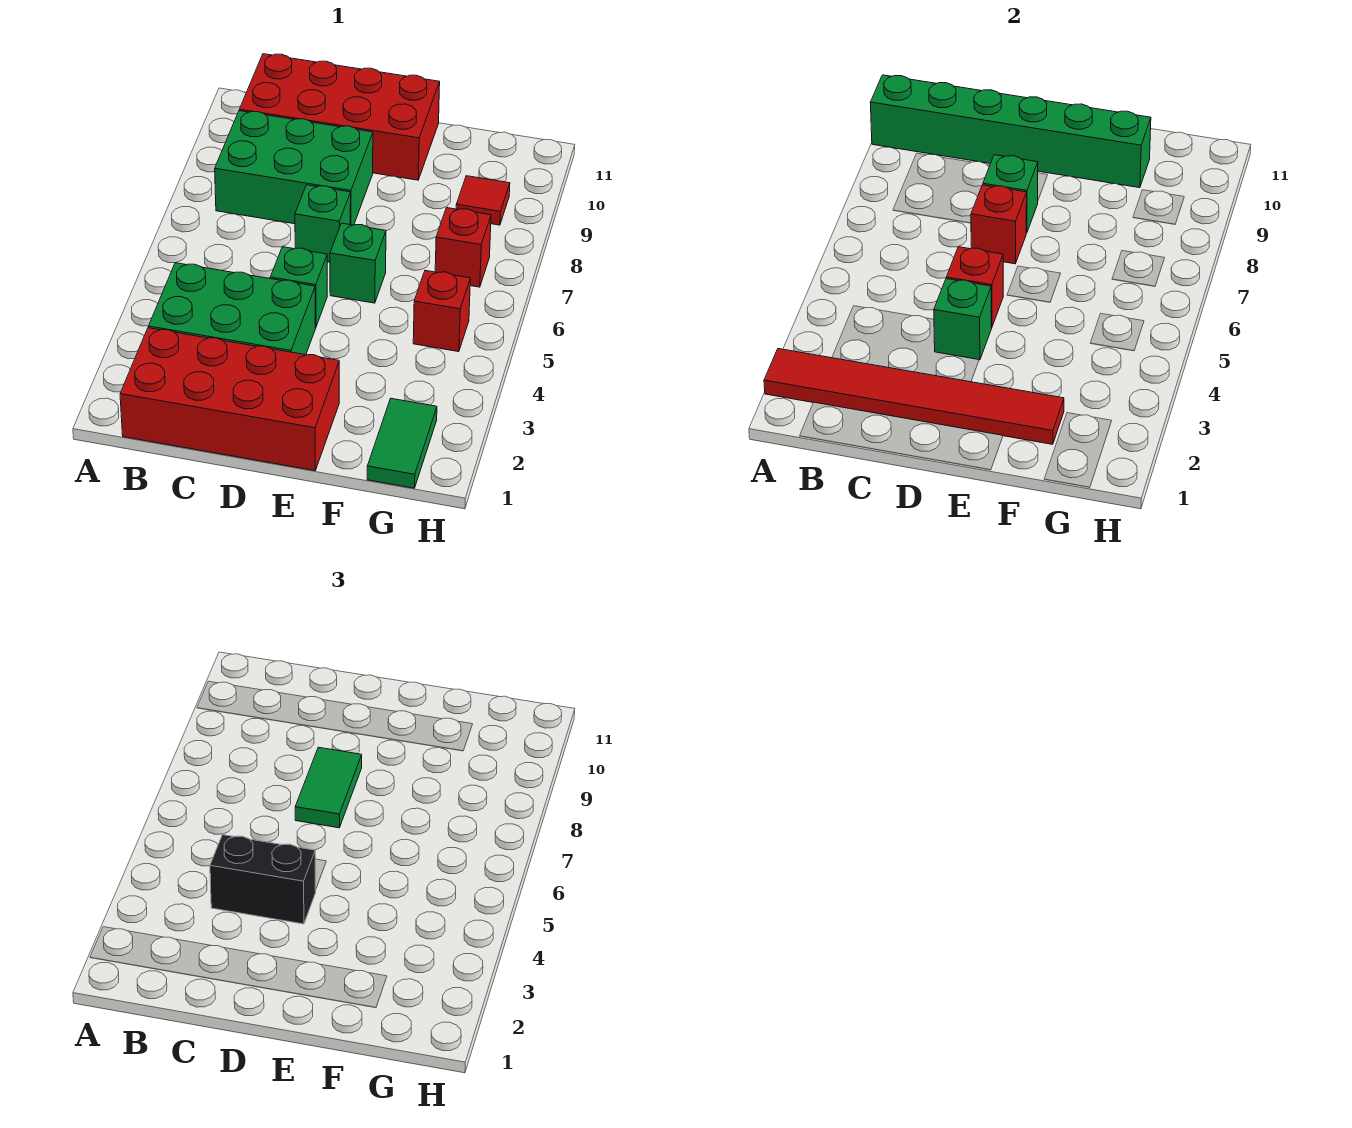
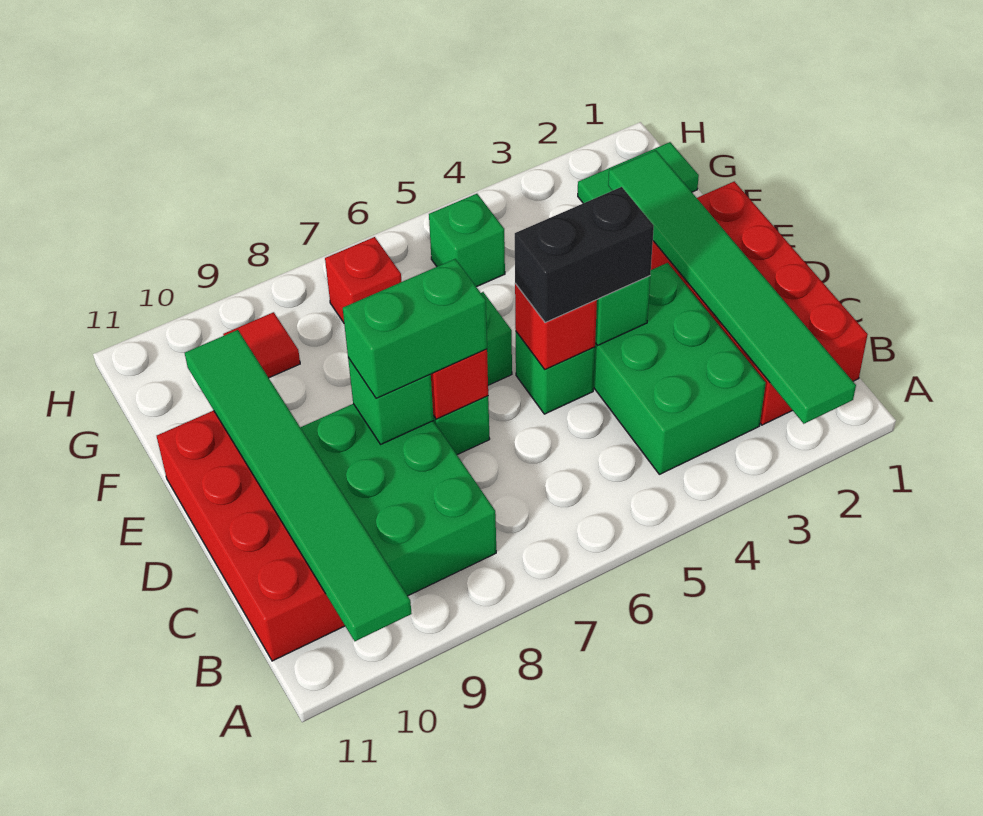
red tile A2:F2 level 2 -> green tile A2:F2 level 2
green brick A10:F10 level 2 -> green tile A10:F10 level 2
black brick C4:D4 level 3 -> black brick D4:D5 level 3
green tile D7:D8 level 3 -> green brick D7:D8 level 3
red brick G5 level 1 -> green brick G5 level 1

